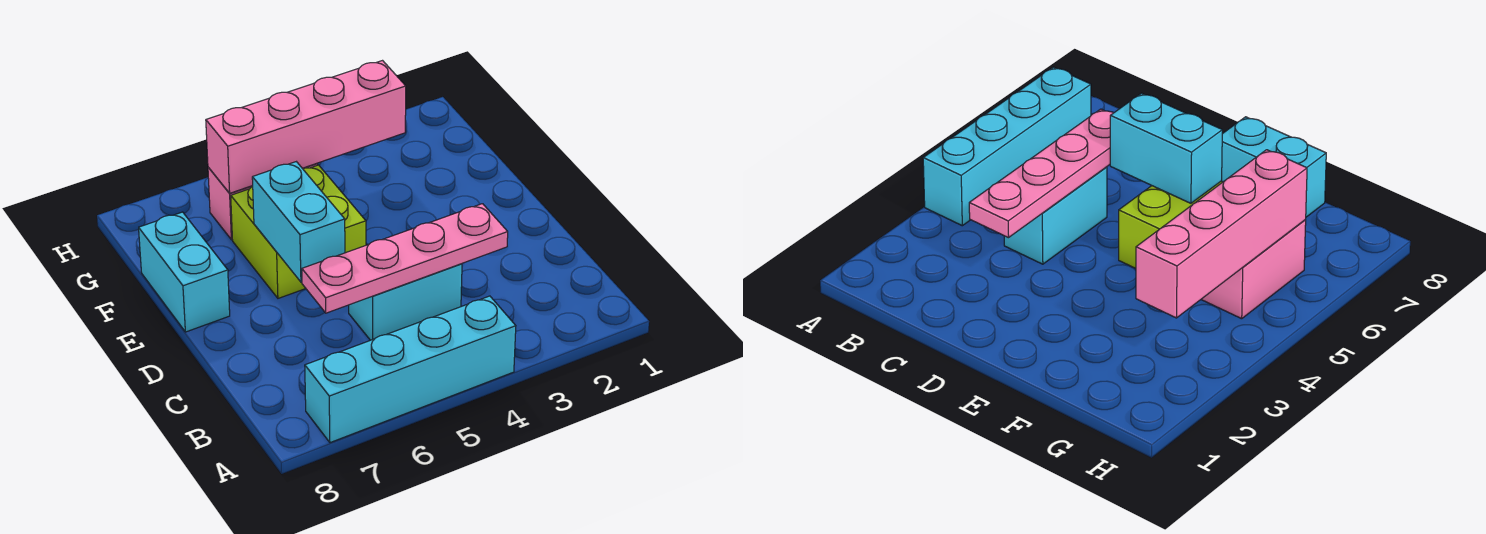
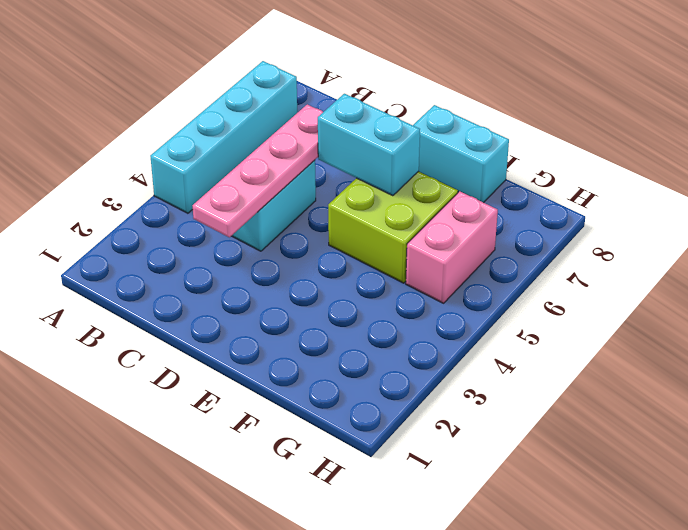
pink brick G3:G6 level 2 -> none

